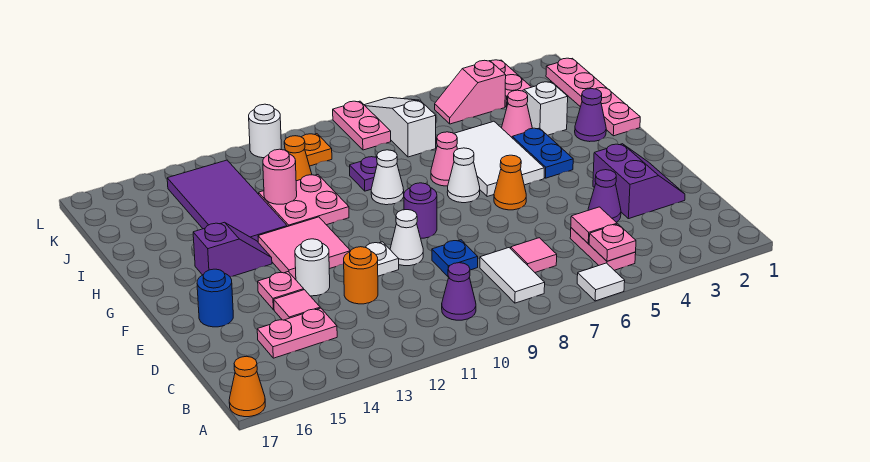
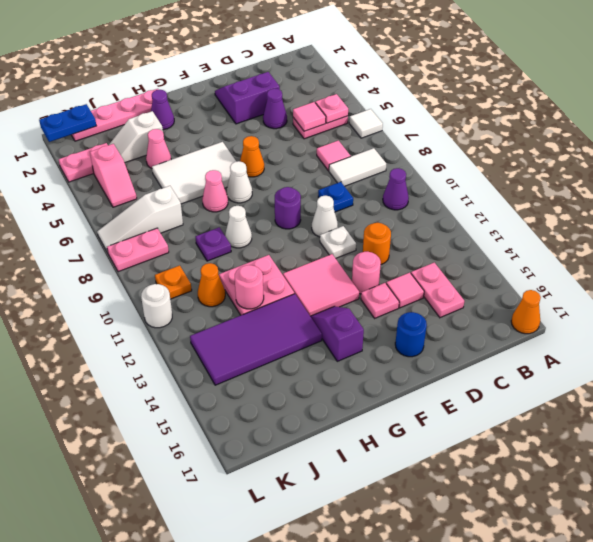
white round brick E13 level 1 -> pink round brick E13 level 1
blue plate G4:H4 level 1 -> blue plate K1:L1 level 2

